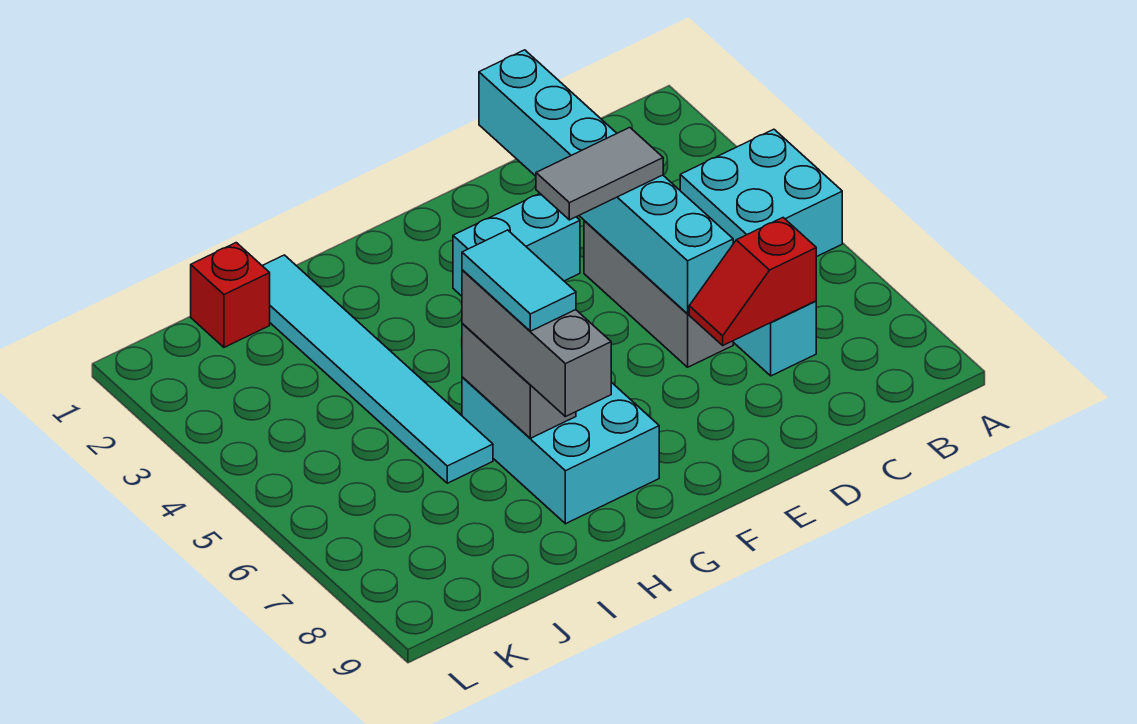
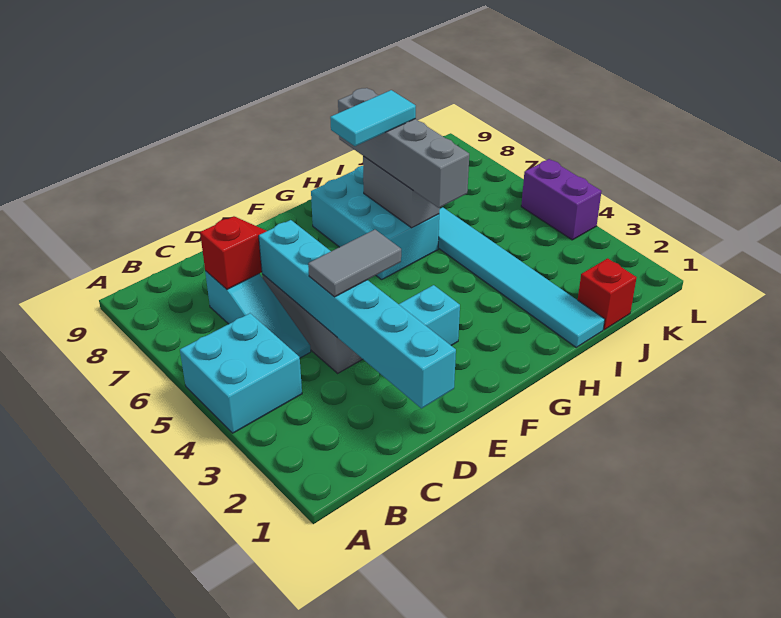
grey brick H6:H8 level 3 -> grey brick H5:H8 level 3
cyan tile H6:H7 level 4 -> cyan tile G7:H7 level 4
none -> purple brick L4:L5 level 1

